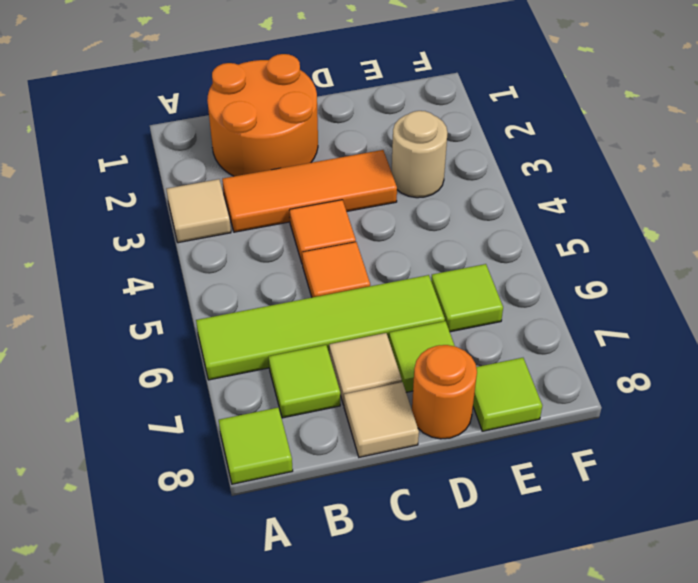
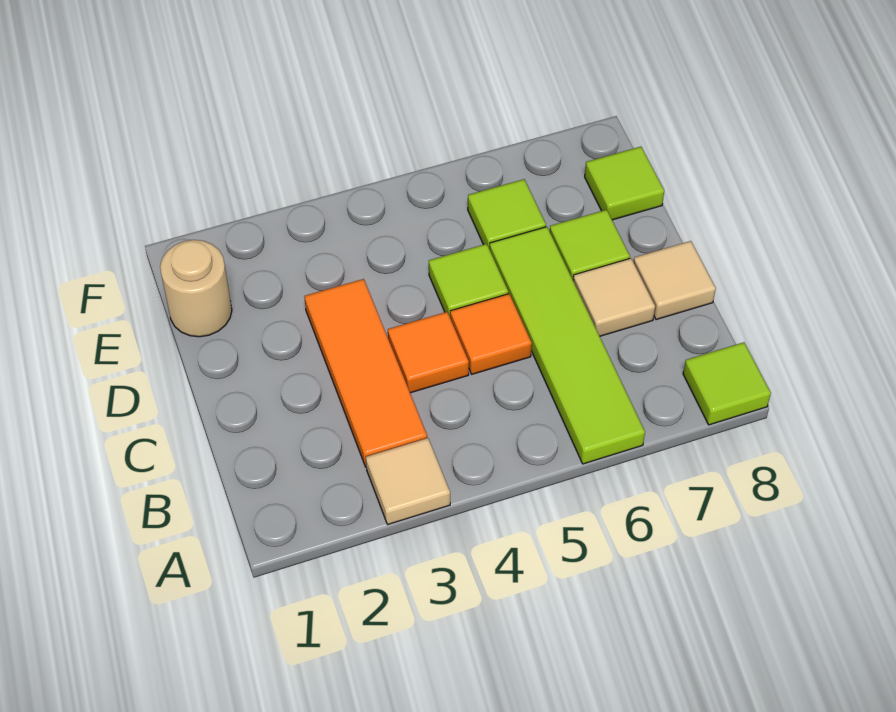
orange round brick B1:C2 level 1 -> none
lime tile B7 level 1 -> lime tile D5 level 1
orange round brick D8 level 1 -> none
tan round brick E3 level 1 -> tan round brick E1 level 1

